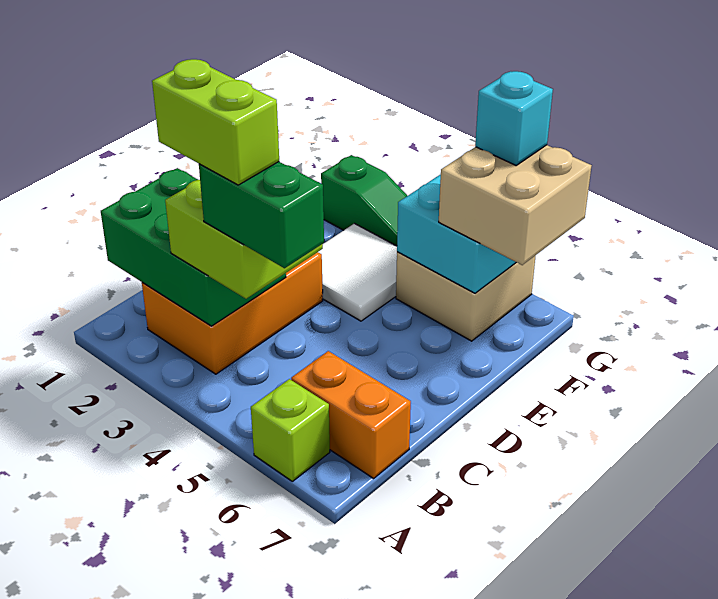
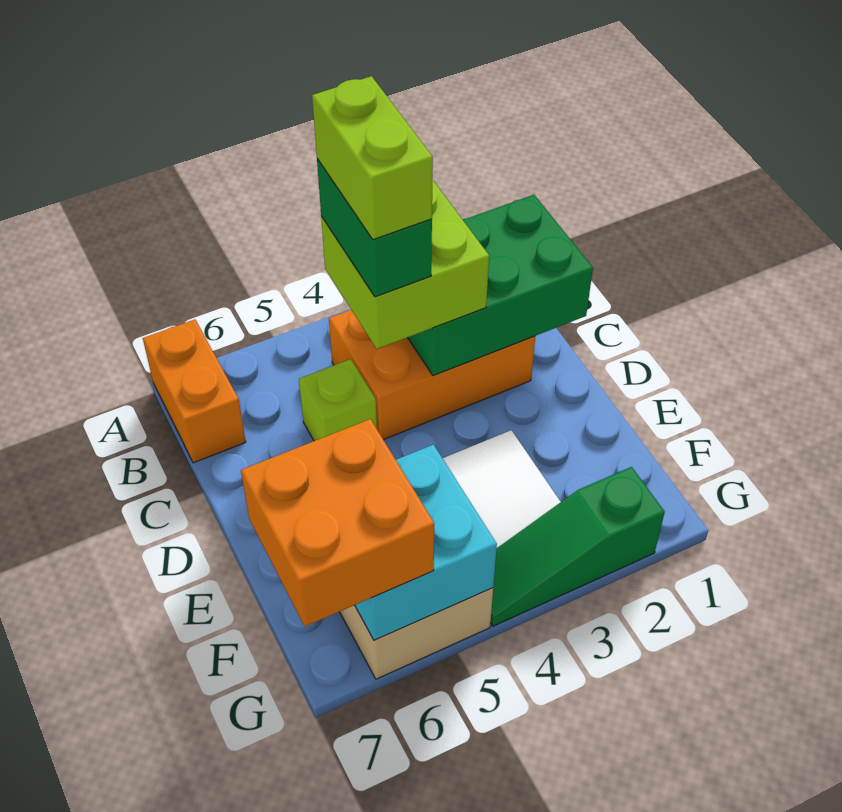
lime brick A6 level 1 -> lime brick C5 level 1
orange brick B2:D3 level 1 -> orange brick B2:C4 level 1
lime brick B3:B4 level 5 -> lime brick B4:C4 level 5
green brick B4:B5 level 4 -> green brick B4:C4 level 4
orange brick B6:B7 level 1 -> orange brick A7:B7 level 1
tan brick F6:G7 level 3 -> orange brick F6:G7 level 3
cyan brick G6 level 4 -> none

